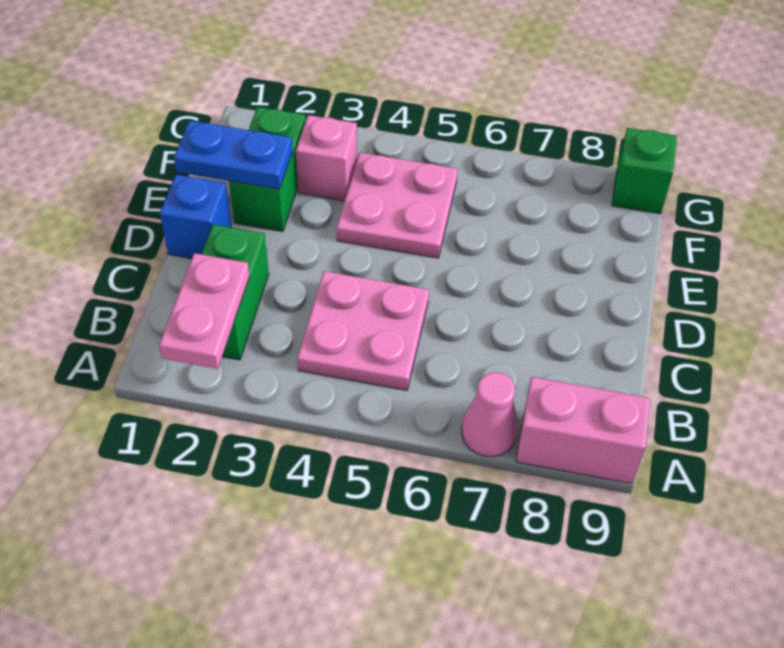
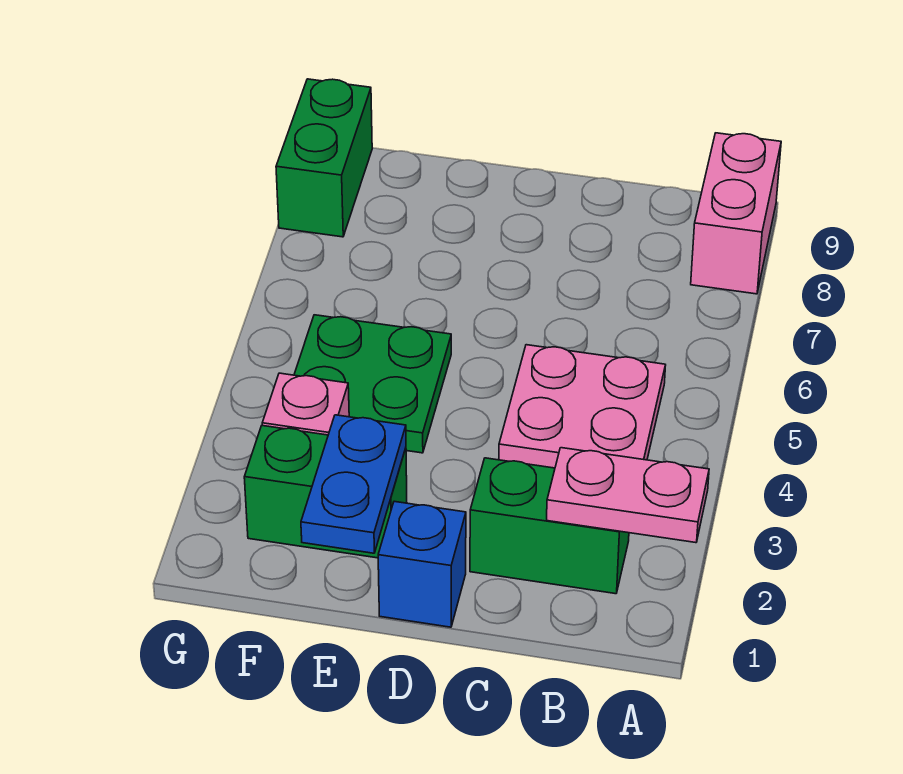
pink cone A7 level 1 -> none
pink plate E4:F5 level 1 -> green plate E4:F5 level 1
green brick G9 level 1 -> green brick G8:G9 level 1

